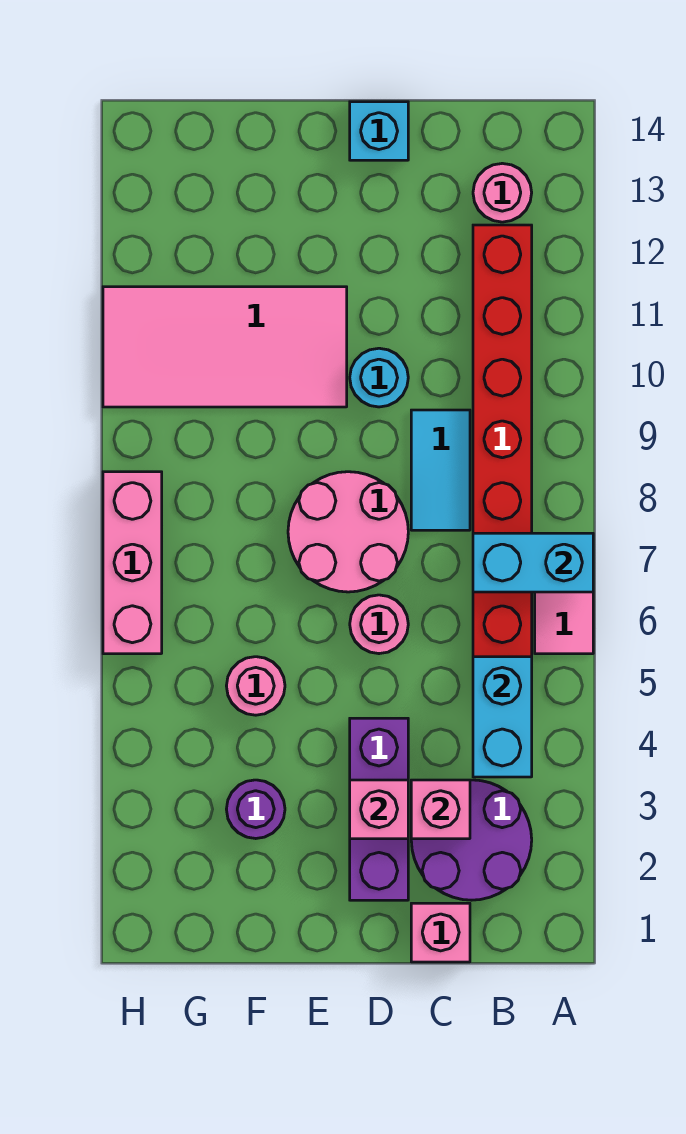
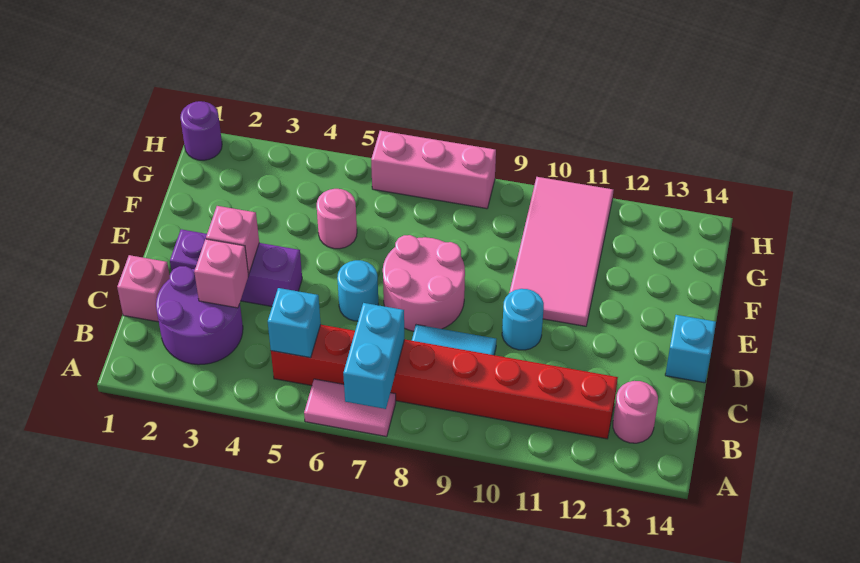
cyan brick B4:B5 level 2 -> cyan brick B5 level 2
pink round brick D6 level 1 -> cyan round brick D6 level 1
purple round brick F3 level 1 -> purple round brick H1 level 1

